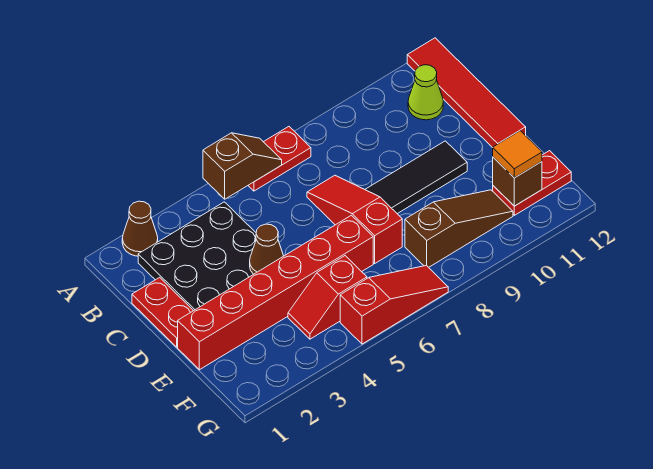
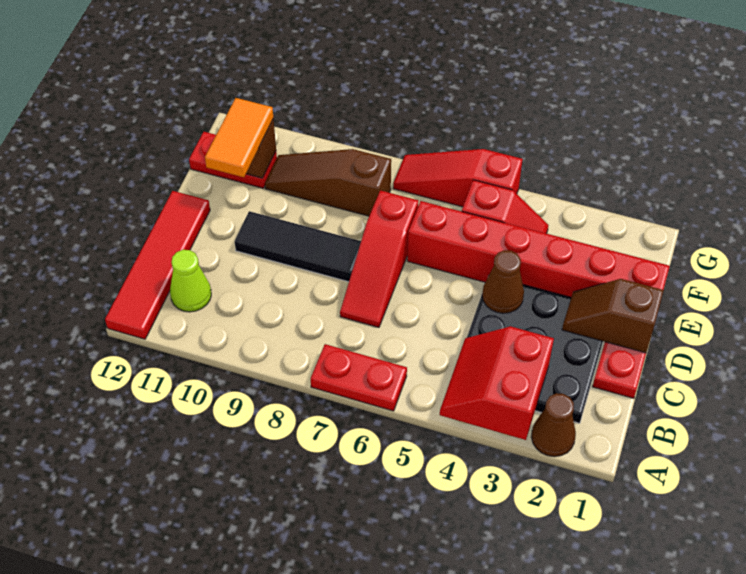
none -> red slope A3:B4 level 2 top 3
brown slope A5:A6 level 2 top 5 -> brown slope D1:D2 level 2 top 1
orange tile F11 level 3 -> orange tile E11:F11 level 3

